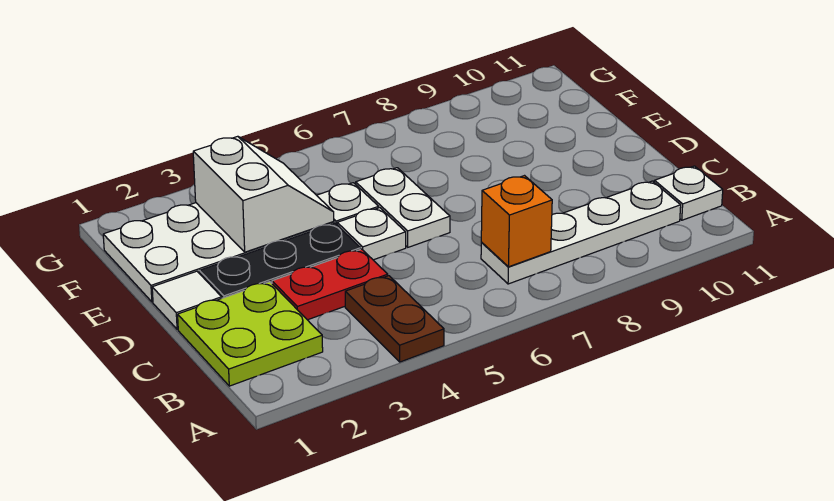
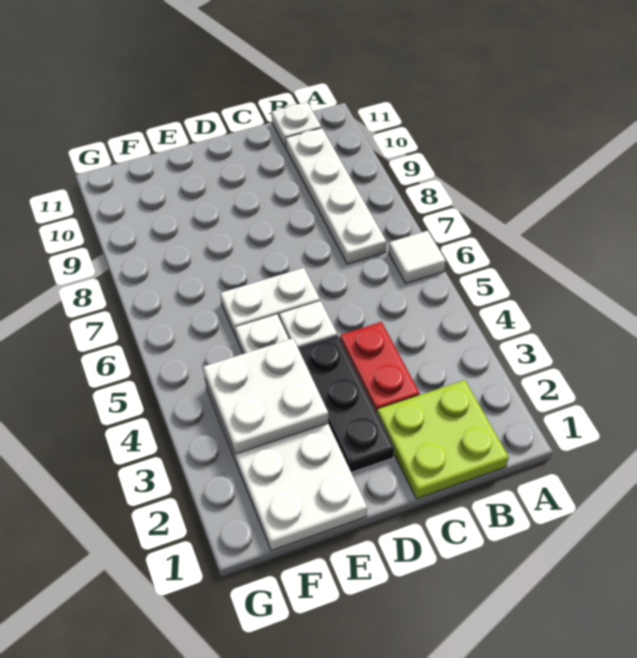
brown plate A4:B4 level 1 -> none
orange brick B7 level 2 -> none
white tile D1 level 1 -> white tile A6 level 1
white slope E3:F4 level 2 top 3 -> white plate E3:F4 level 2

